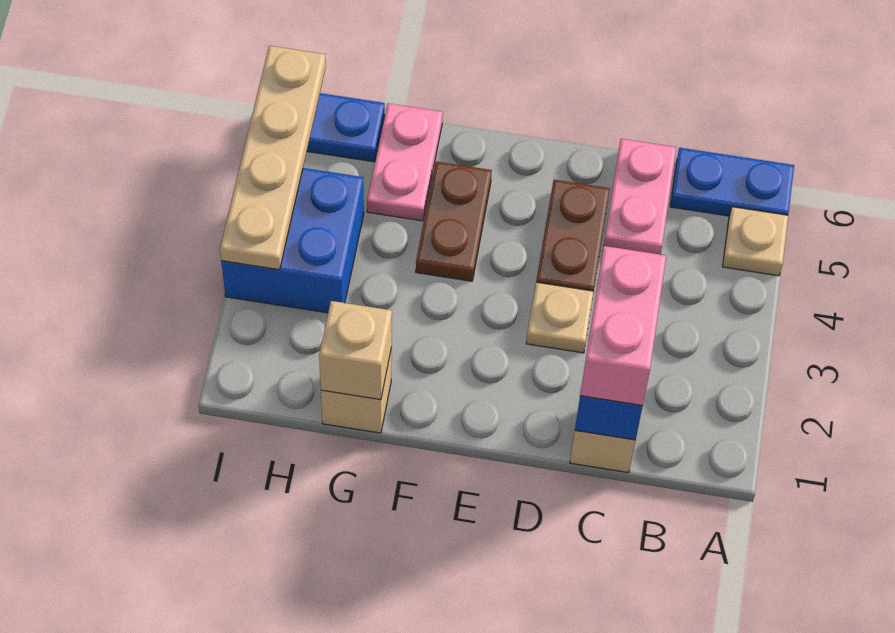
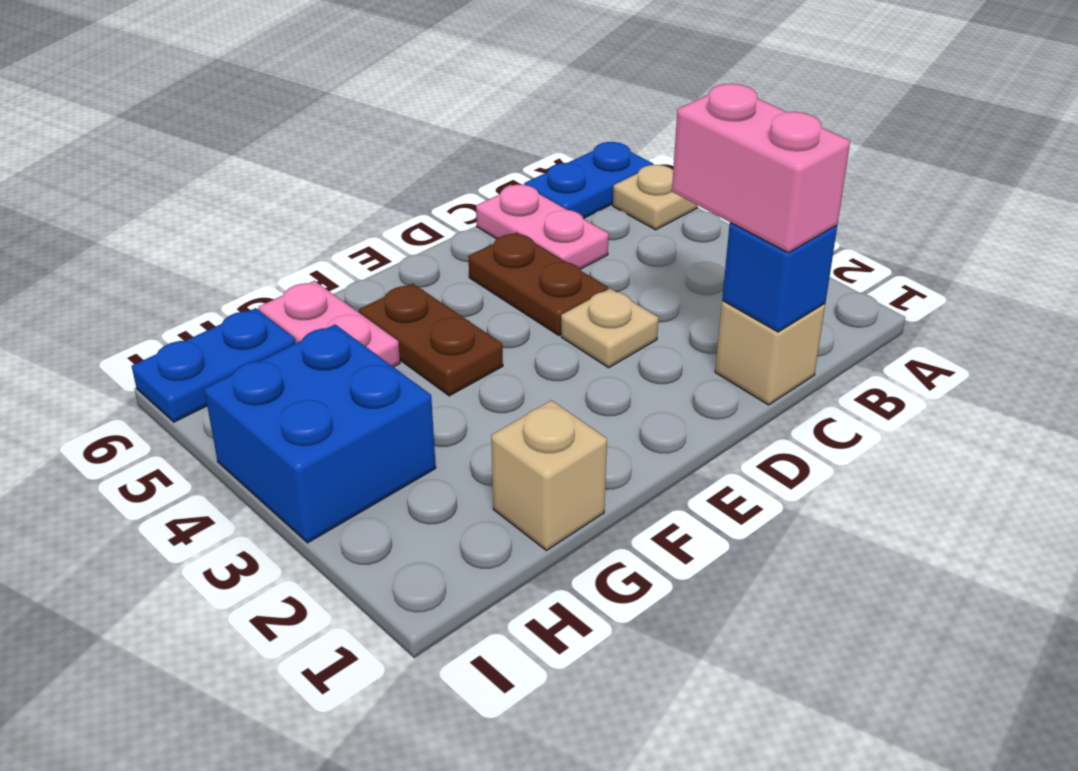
tan brick G1 level 2 -> none
tan plate I3:I6 level 2 -> none

